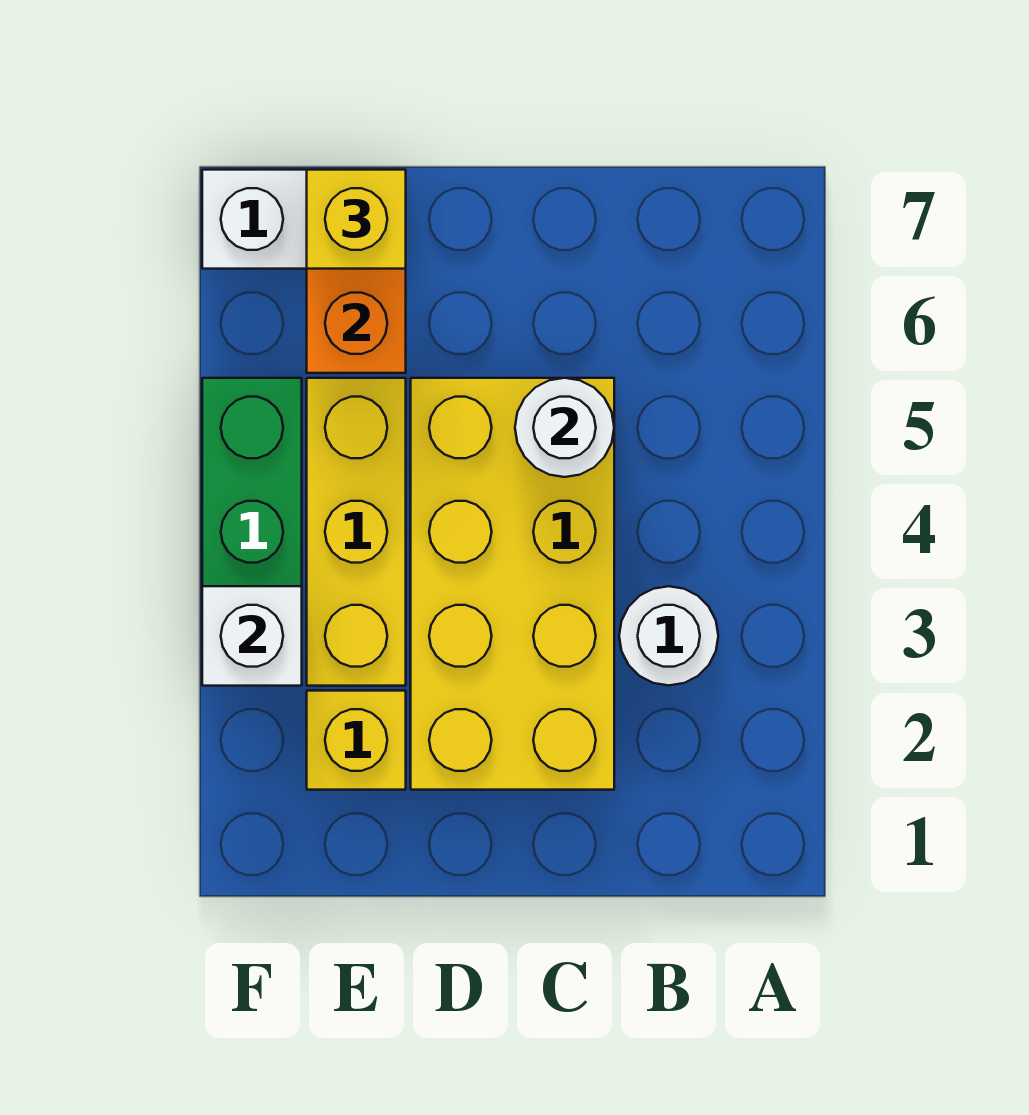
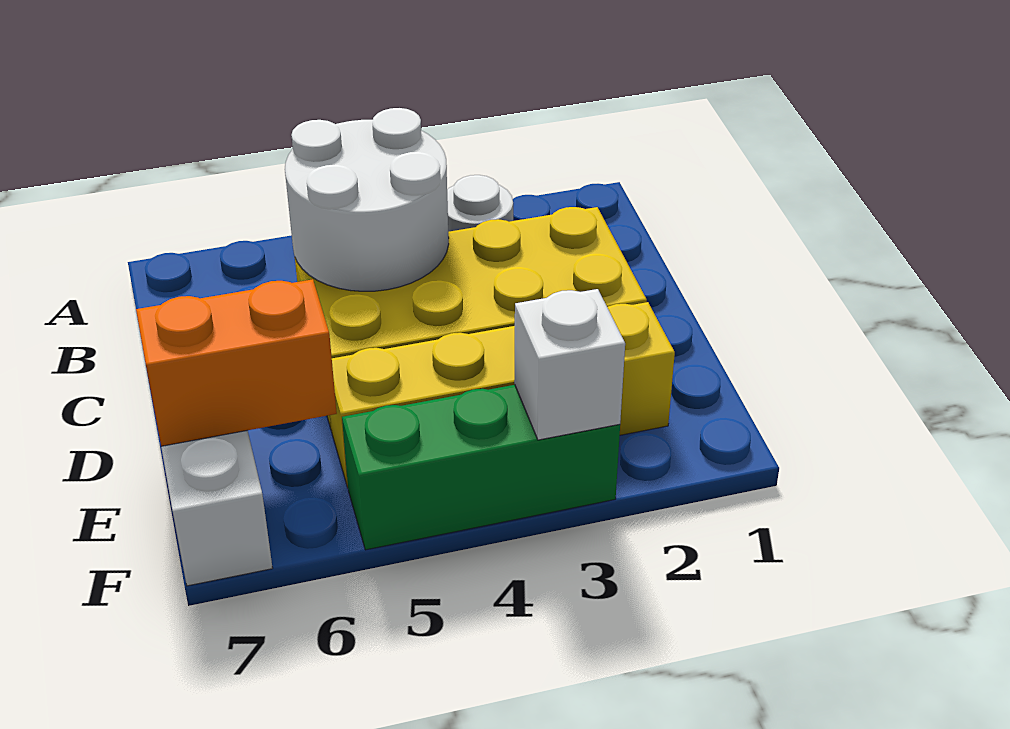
white round brick C5 level 2 -> white round brick B4:C5 level 2
yellow brick E7 level 3 -> none

